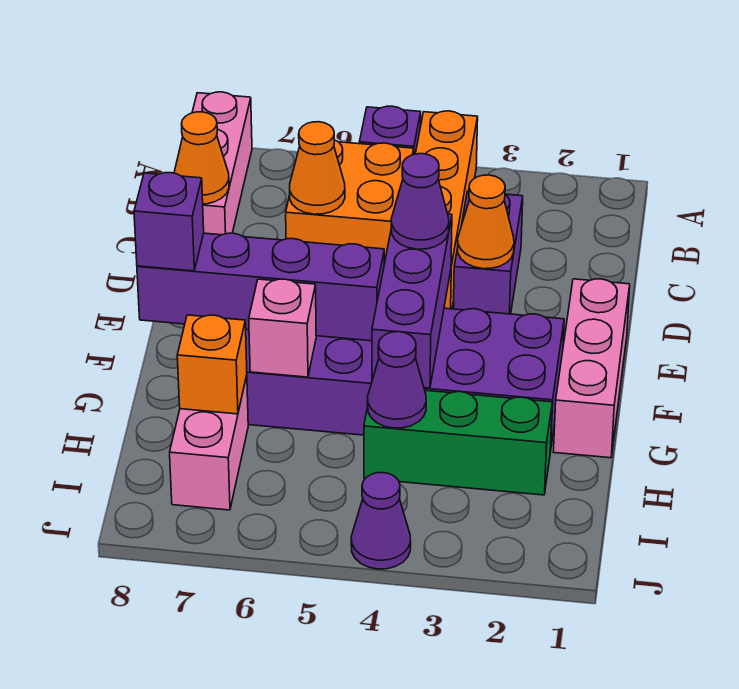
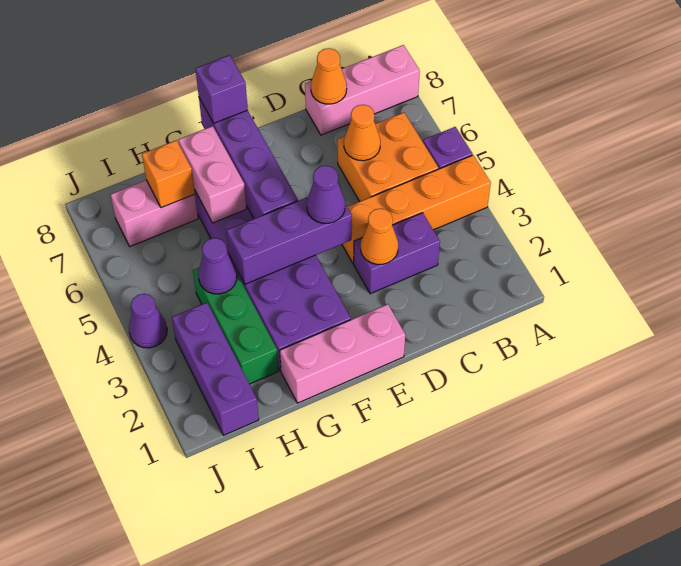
pink brick G6 level 2 -> pink brick G6:G7 level 2
none -> purple brick I1:I3 level 1

